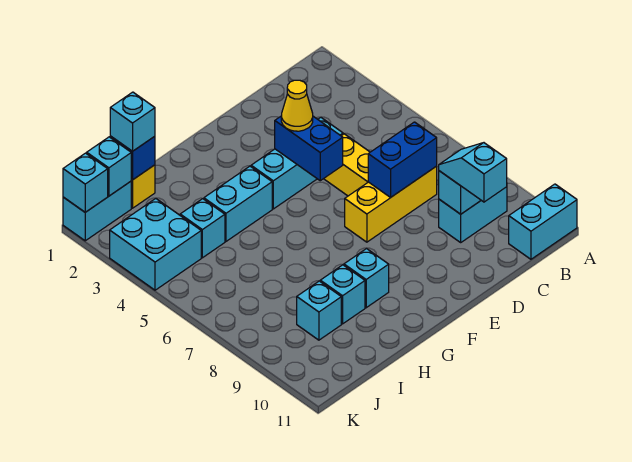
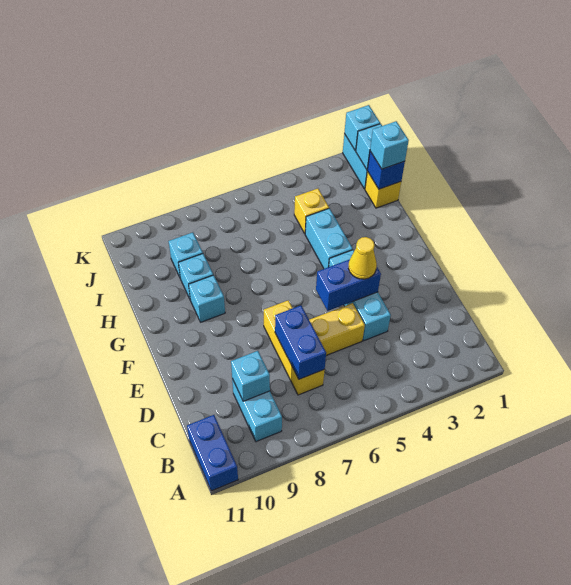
cyan brick A11:B11 level 1 -> blue brick A11:B11 level 1
cyan slope C9:C10 level 3 top 10 -> none
cyan brick I4 level 1 -> yellow brick I4 level 1
cyan brick J3:K4 level 1 -> none

